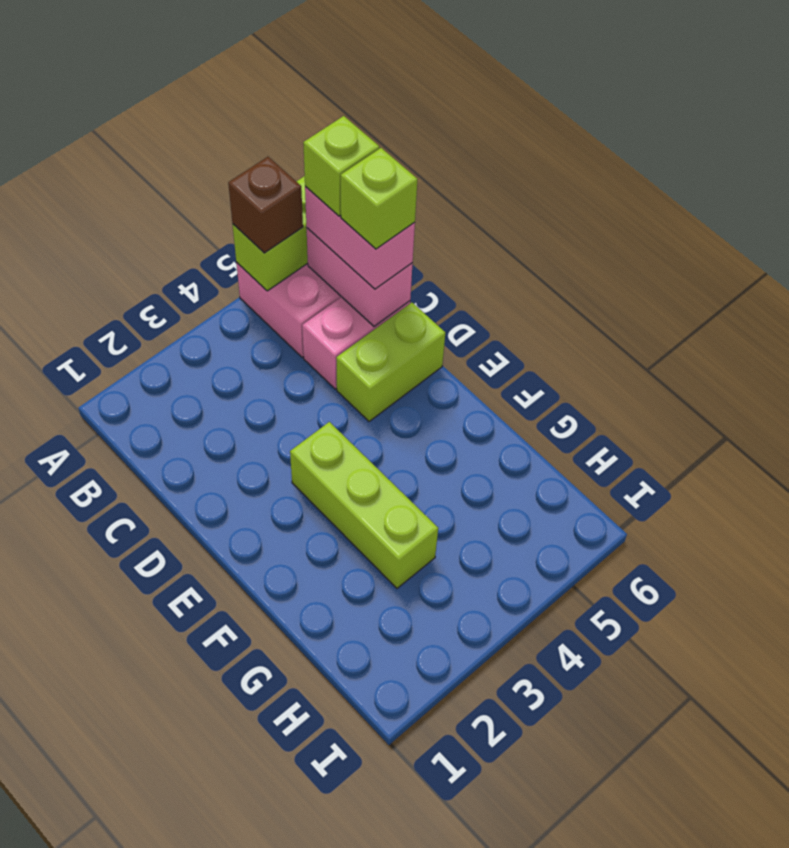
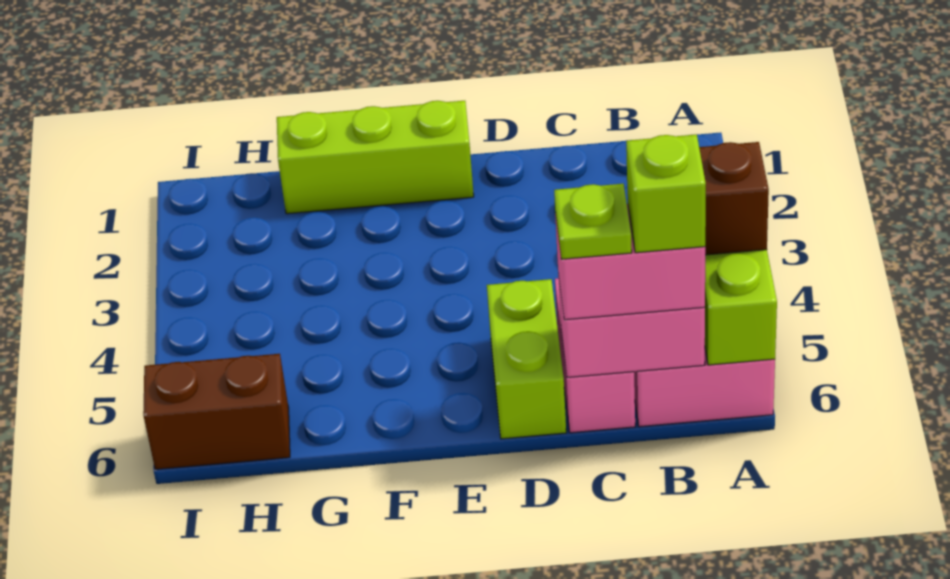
lime brick C6 level 4 -> lime plate C6 level 4
lime brick E3:G3 level 1 -> lime brick E1:G1 level 1
none -> brown brick H6:I6 level 1

